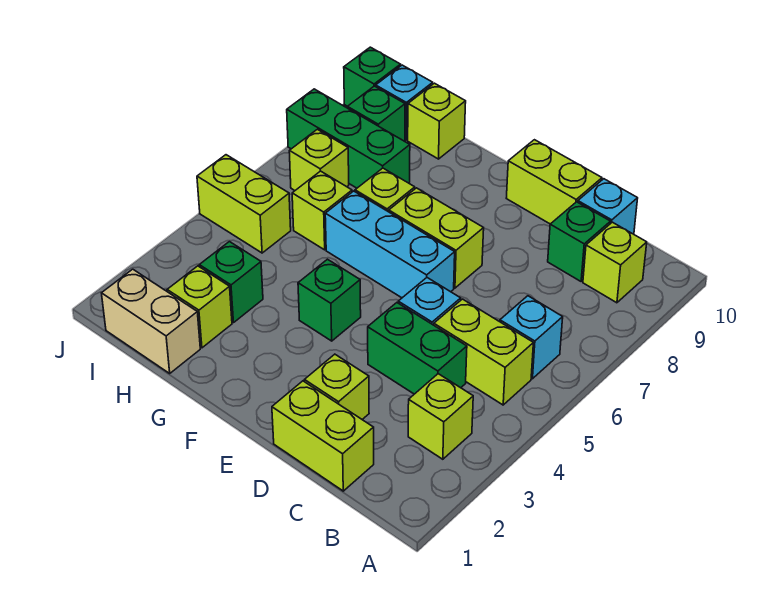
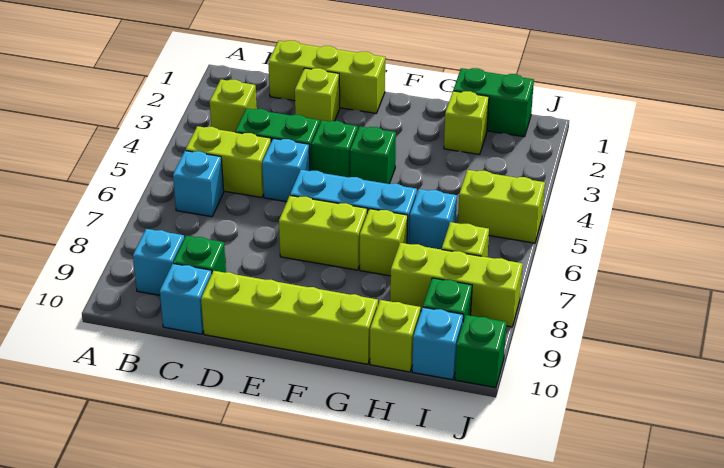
lime brick B9 level 1 -> cyan brick B9 level 1
lime brick C1:D1 level 1 -> lime brick C1:E1 level 1
lime brick D10:E10 level 1 -> lime brick D10:G10 level 1
tan brick H1:I1 level 1 -> green brick H1:I1 level 1
green brick H3 level 1 -> green brick E4 level 1
lime brick H6 level 1 -> cyan brick H6 level 1
green brick H8:J8 level 1 -> lime brick H8:J8 level 1

